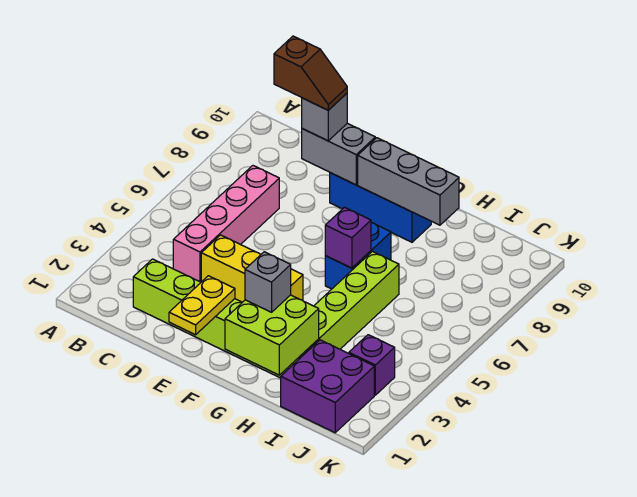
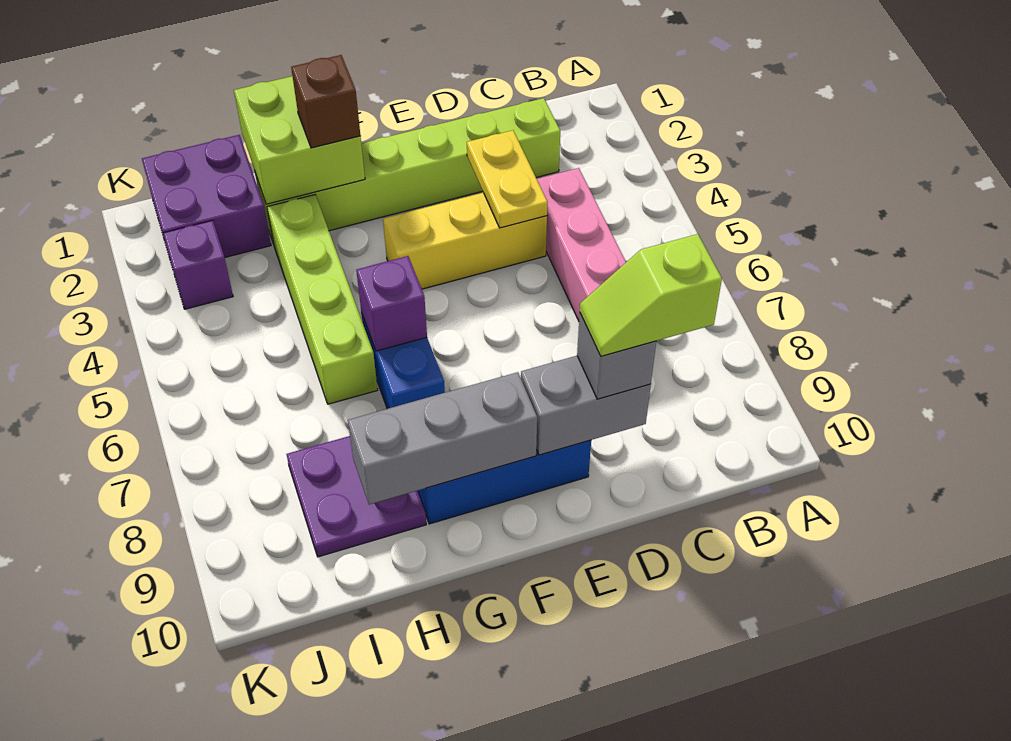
brown slope C9:D9 level 4 top C -> lime slope C9:D9 level 4 top C
yellow plate E1:E2 level 2 -> yellow plate D3:D4 level 2
grey brick G2 level 3 -> brown brick G2 level 3
none -> purple plate H8:I9 level 1

